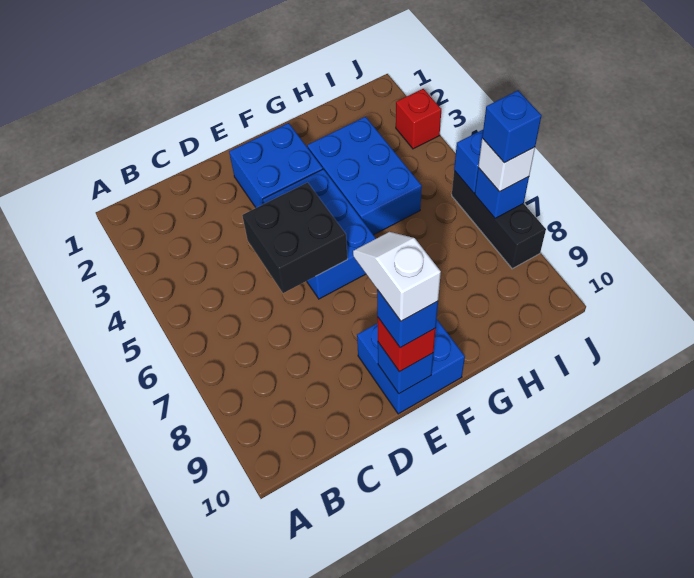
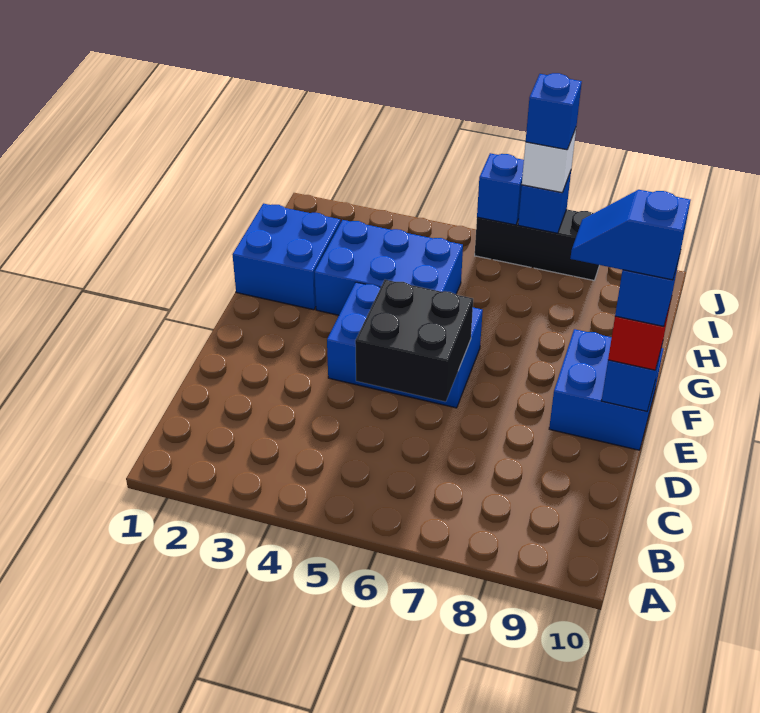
blue brick E2:F3 level 1 -> blue brick G1:H2 level 1
white slope E9:E10 level 5 top 10 -> blue slope E9:E10 level 5 top 10
red brick J3 level 1 -> none

